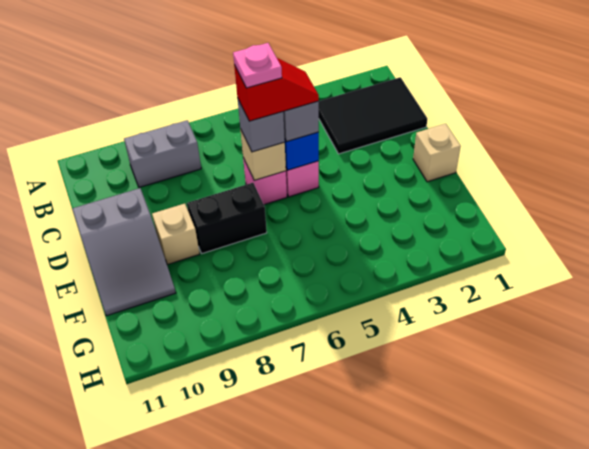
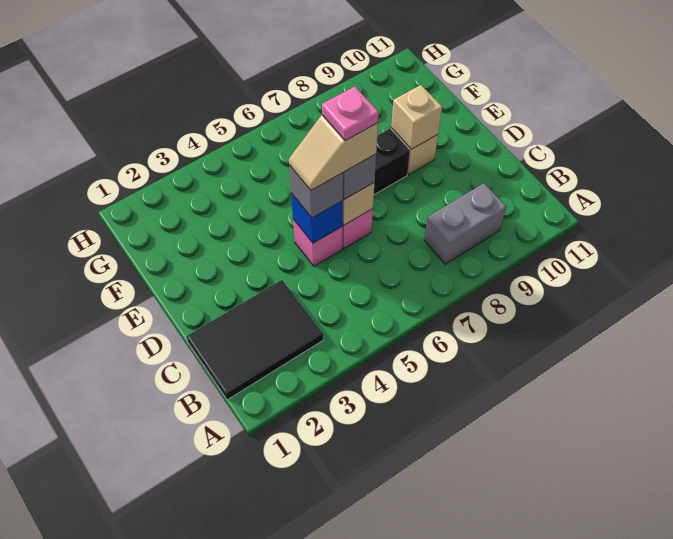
red slope D5:D6 level 4 top 6 -> tan slope D5:D6 level 4 top 6
grey slope D10:F11 level 1 top D -> none
tan brick E1 level 1 -> tan brick E9 level 2

